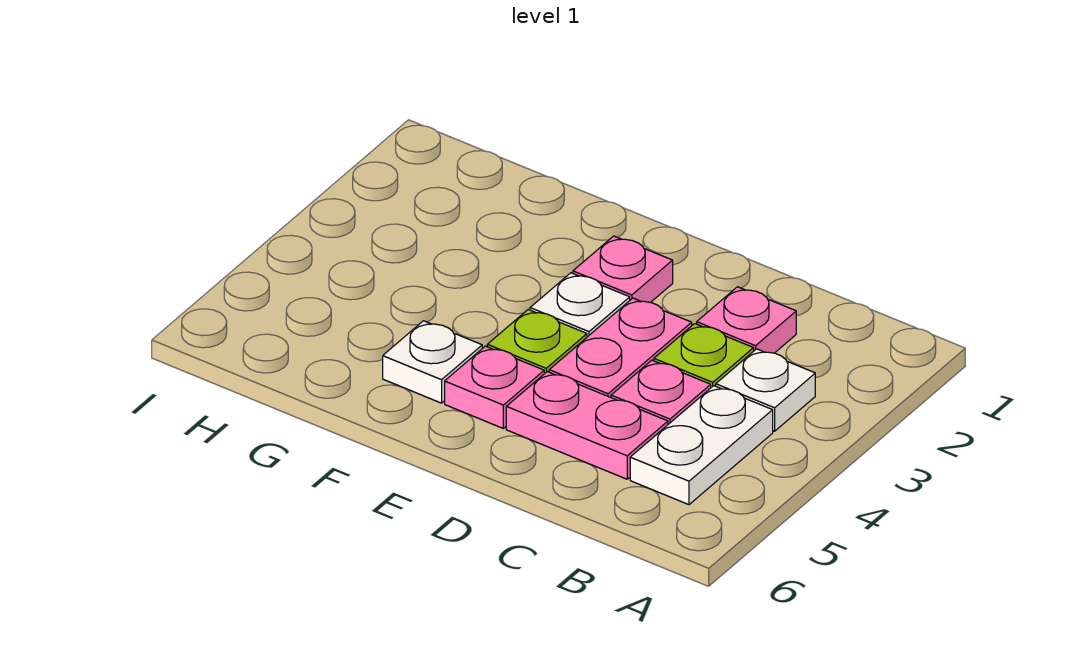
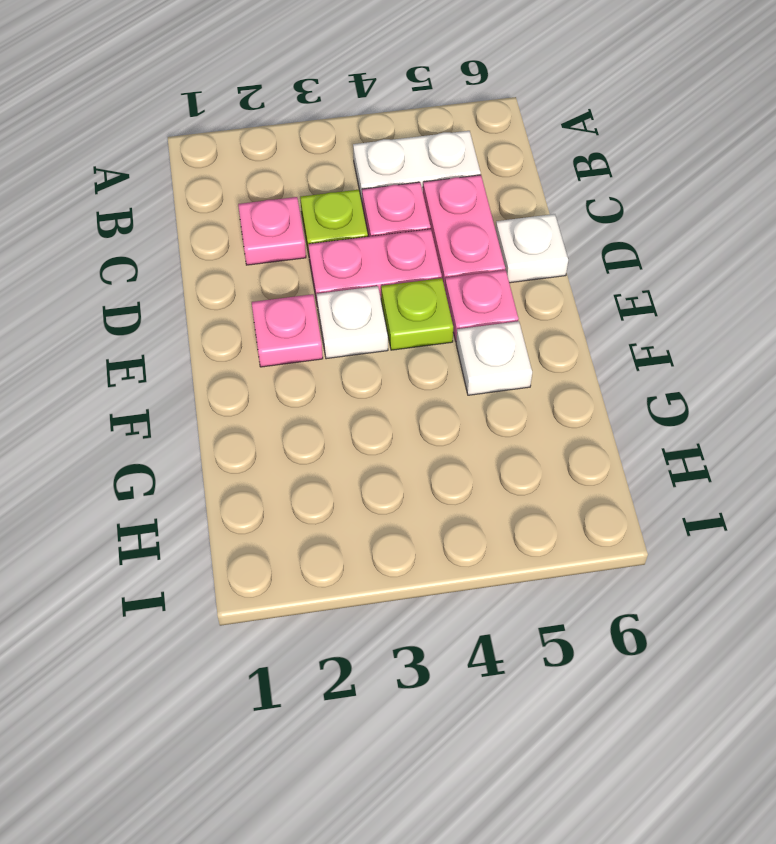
white plate B3 level 1 -> white plate D6 level 1

